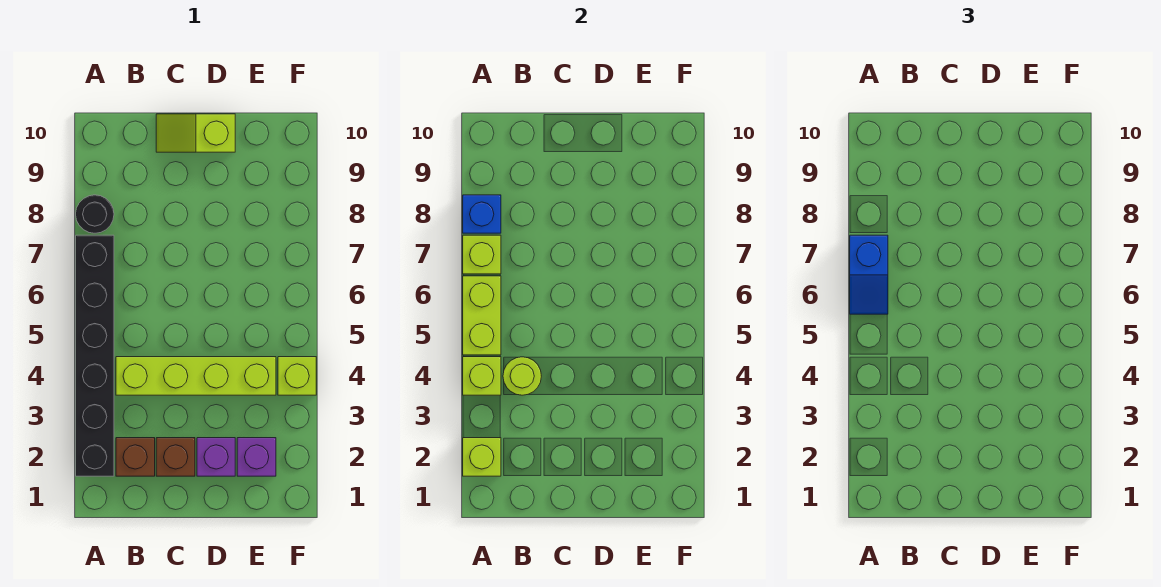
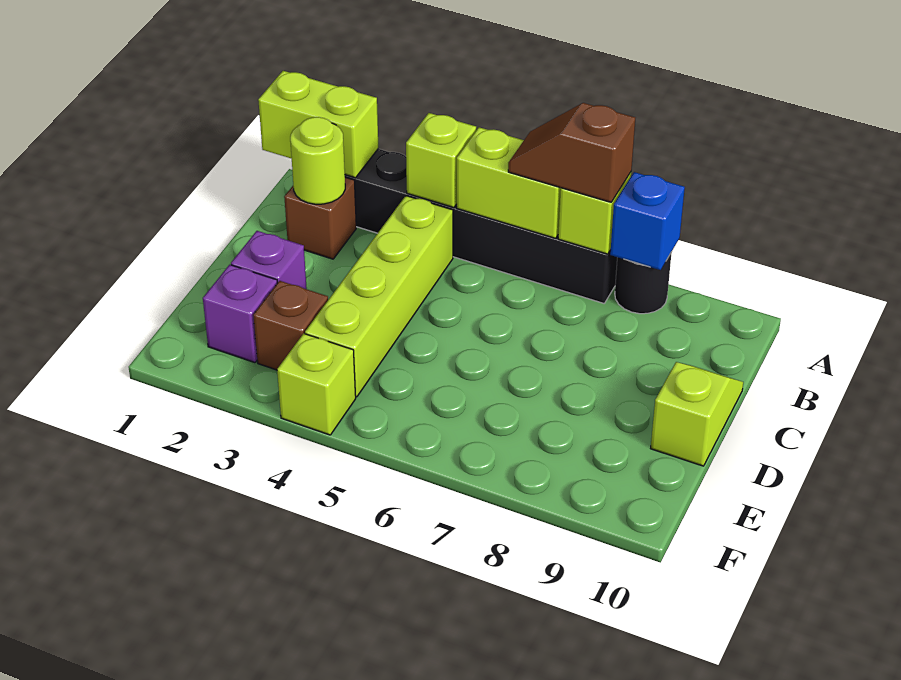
lime brick A2 level 2 -> lime brick A1:A2 level 2
blue slope A6:A7 level 3 top 7 -> brown slope A6:A7 level 3 top 7
lime round brick B4 level 2 -> lime round brick B2 level 2
brown brick C2 level 1 -> brown brick E3 level 1

